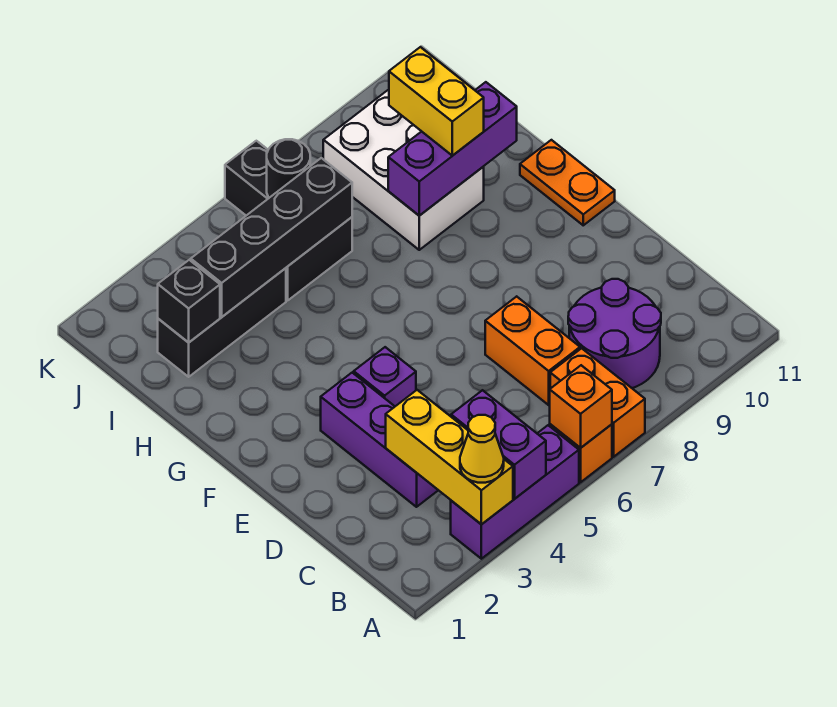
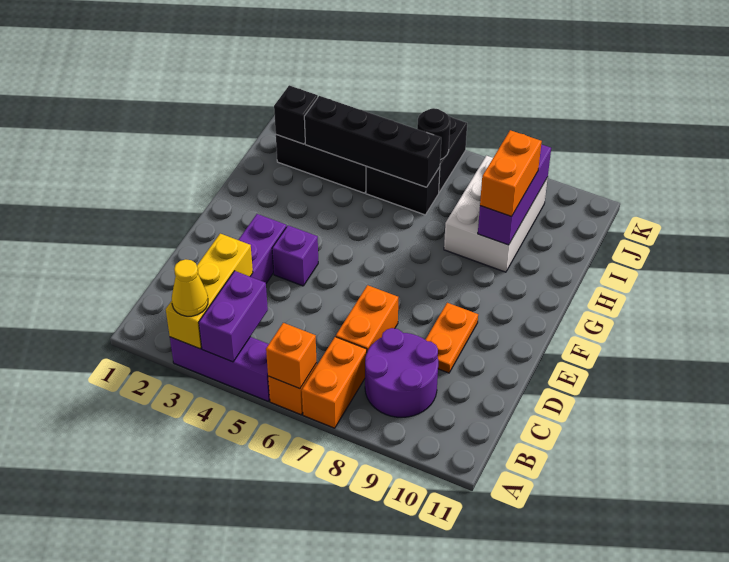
orange plate F11:G11 level 1 -> orange plate D9:E9 level 1
purple brick H8:H10 level 2 -> purple brick H9:J9 level 2
yellow brick H9:I9 level 3 -> orange brick H9:I9 level 3

